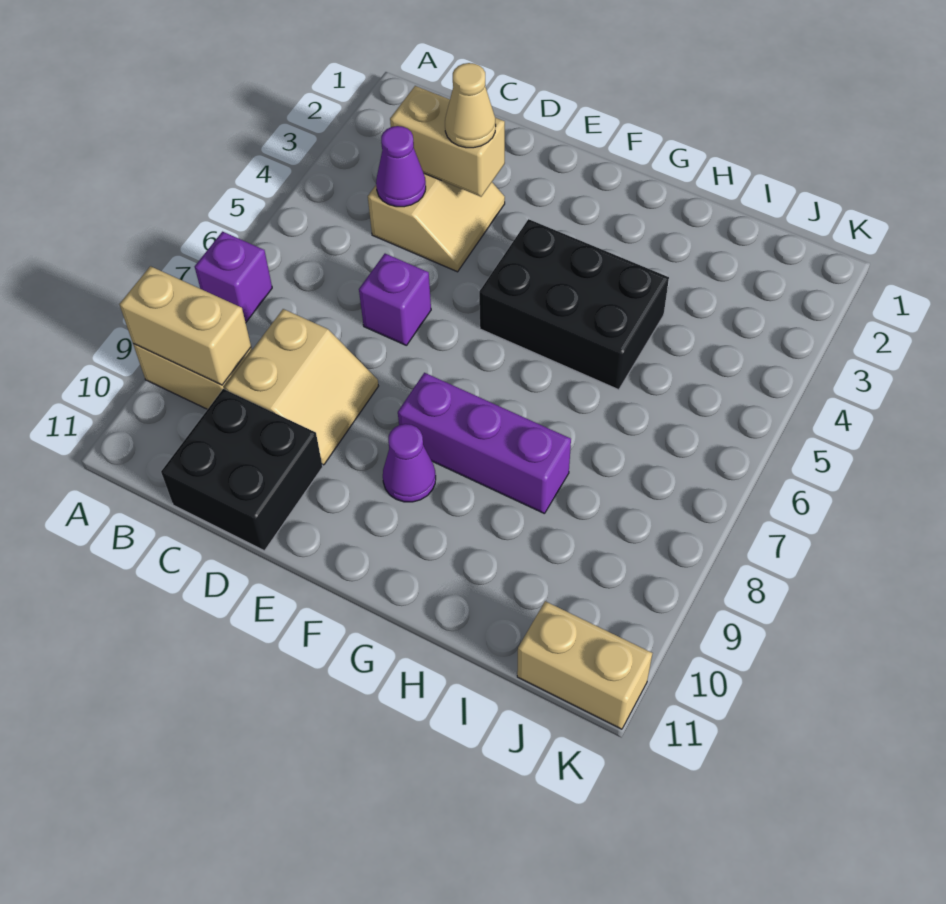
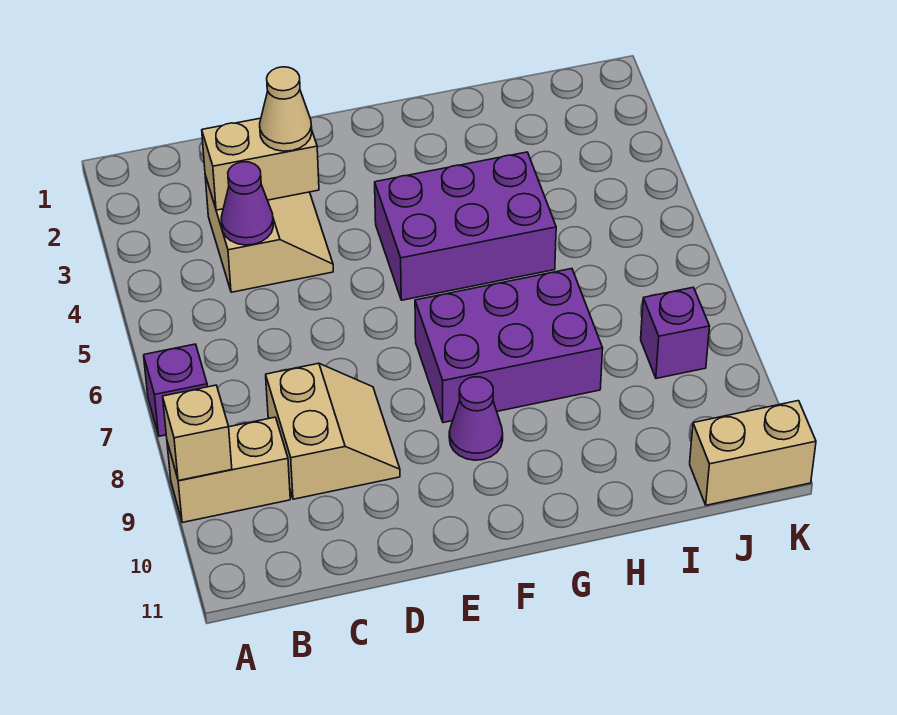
tan brick A9:B9 level 2 -> tan brick A9 level 2
black brick C10:D11 level 1 -> none
purple brick D6 level 1 -> purple brick J8 level 1
black brick F4:H5 level 1 -> purple brick F4:H5 level 1
purple brick F8:H8 level 1 -> purple brick F7:H8 level 1

